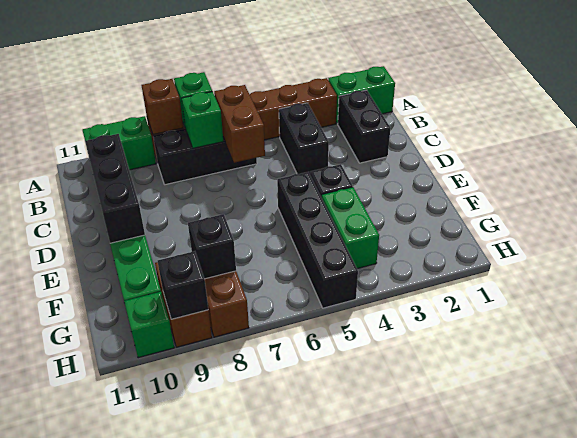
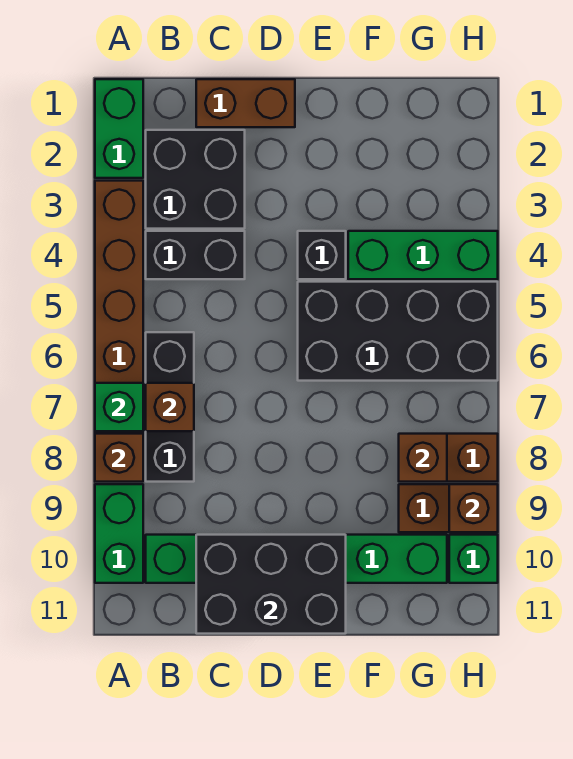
black brick B2:C2 level 1 -> black brick B2:C3 level 1
brown brick B6:C6 level 2 -> brown brick C1:D1 level 1
green brick B7 level 2 -> brown brick B7 level 2
black brick C10:E10 level 2 -> black brick C10:E11 level 2
black brick E5:H5 level 1 -> black brick E5:H6 level 1
green brick F4:G4 level 1 -> green brick F4:H4 level 1
black brick G8 level 2 -> brown brick G8 level 2
black brick H9 level 2 -> brown brick H9 level 2

